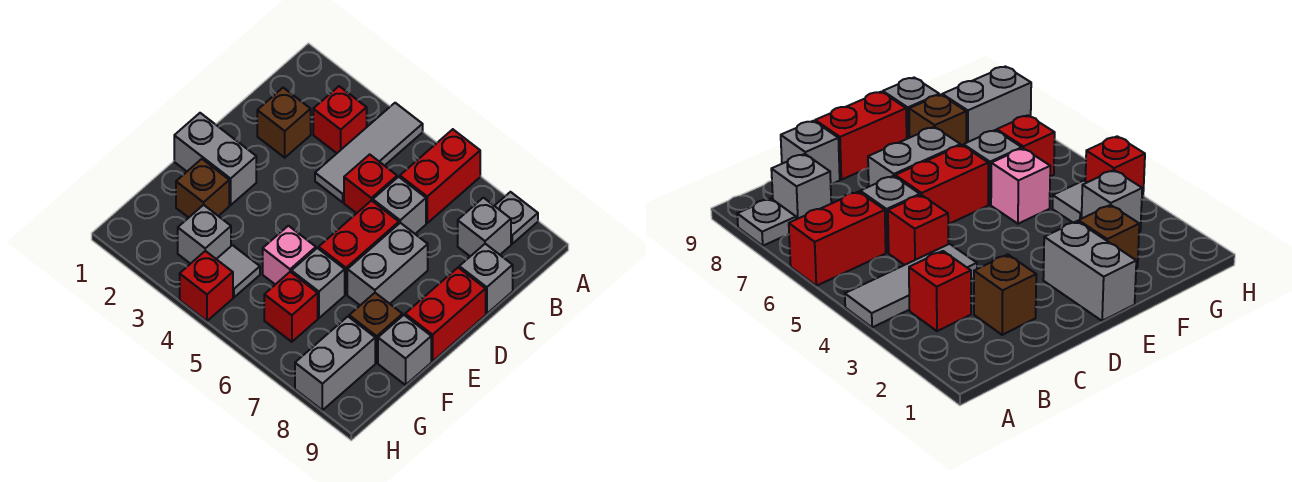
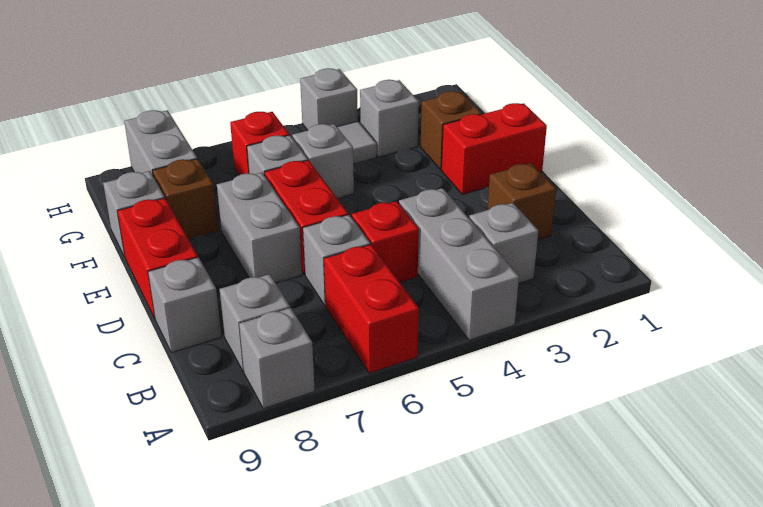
grey tile A4:C4 level 1 -> grey brick A4:C4 level 1
grey plate A8 level 1 -> grey brick A8 level 1
red brick B3 level 1 -> grey brick B3 level 1
grey brick E1:E2 level 1 -> red brick E1:E2 level 1
pink brick F5 level 1 -> grey brick F5 level 1
red brick H4 level 1 -> grey brick H4 level 1

